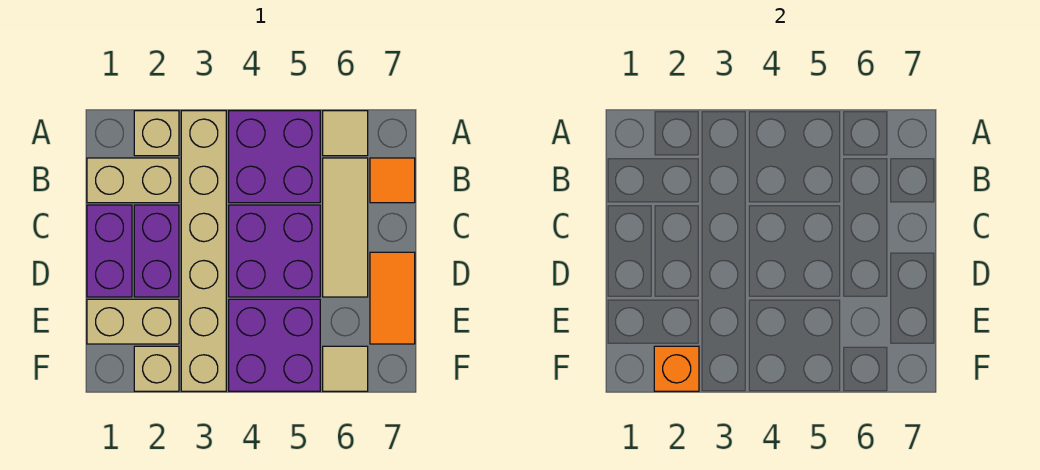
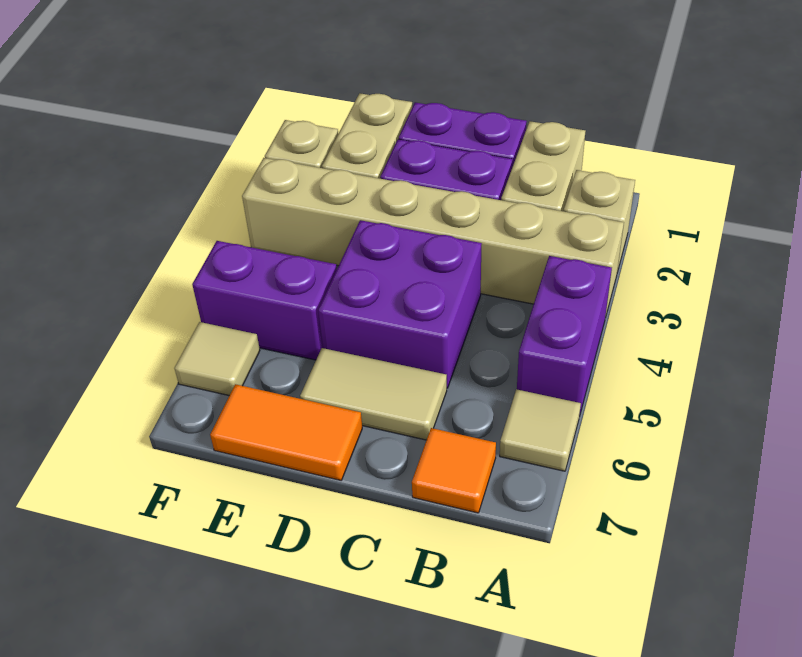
purple brick A4:B5 level 1 -> purple brick A4:A5 level 1
tan tile B6:D6 level 1 -> tan tile C6:D6 level 1
purple brick E4:F5 level 1 -> purple brick E5:F5 level 1
orange brick F2 level 2 -> none

